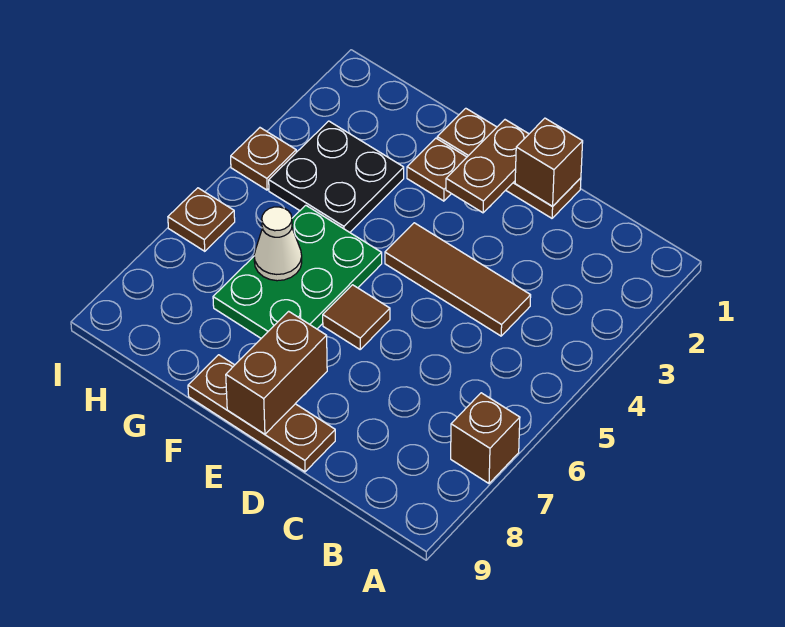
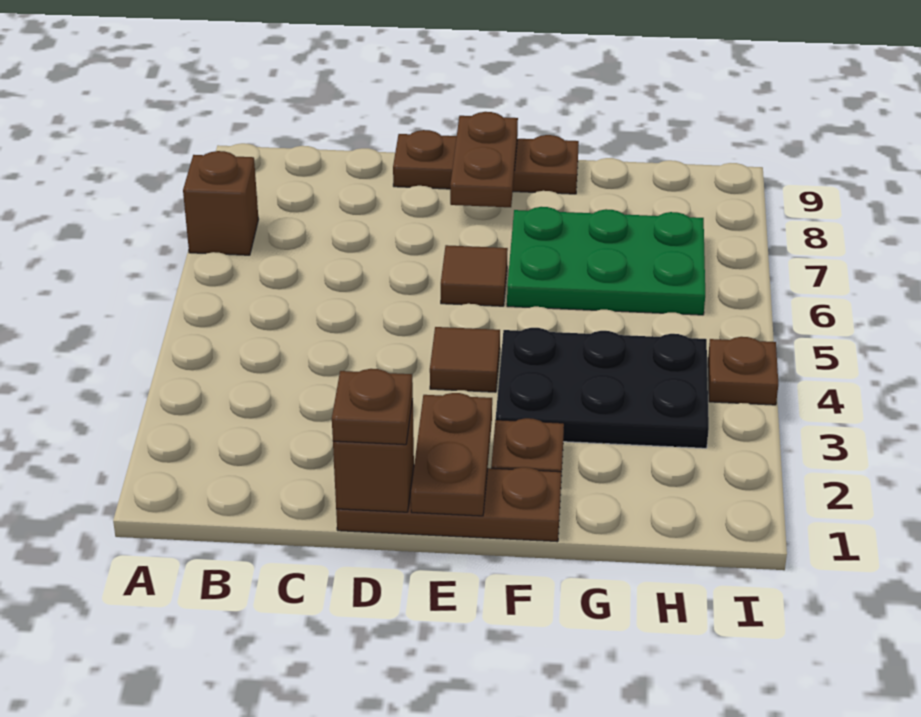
brown tile C4:E4 level 1 -> brown tile E4 level 1
brown brick E8:E9 level 2 -> brown plate E8:E9 level 2
green plate F5:G7 level 1 -> green plate F6:H7 level 1
black plate G3:H4 level 1 -> black plate F3:H4 level 1
white cone G6 level 2 -> none
brown plate I6 level 1 -> brown plate D1 level 3

